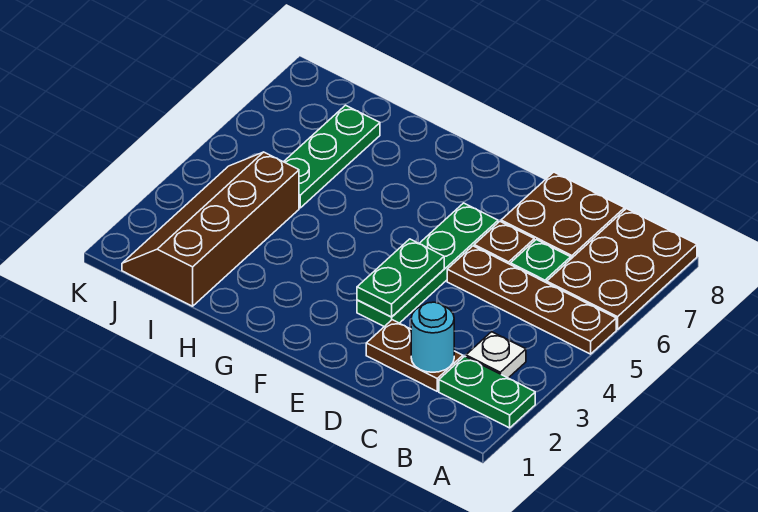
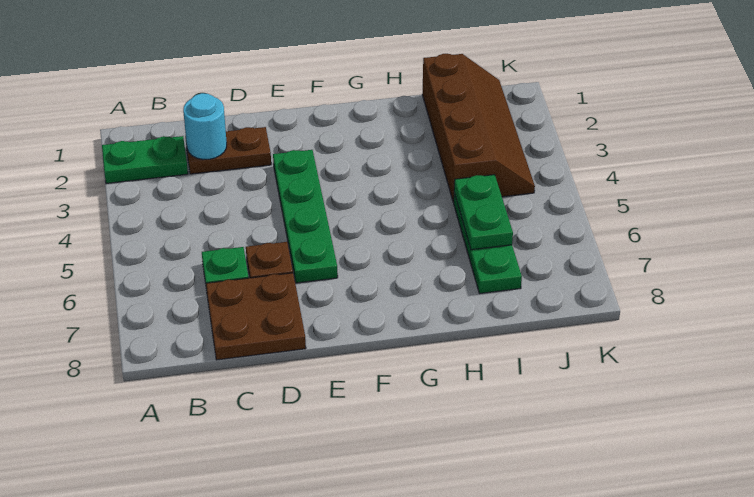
brown plate A5:D5 level 1 -> none
brown plate A6:B8 level 1 -> none
white plate B3 level 1 -> none
green plate E3:E4 level 2 -> green plate I5:I6 level 2

